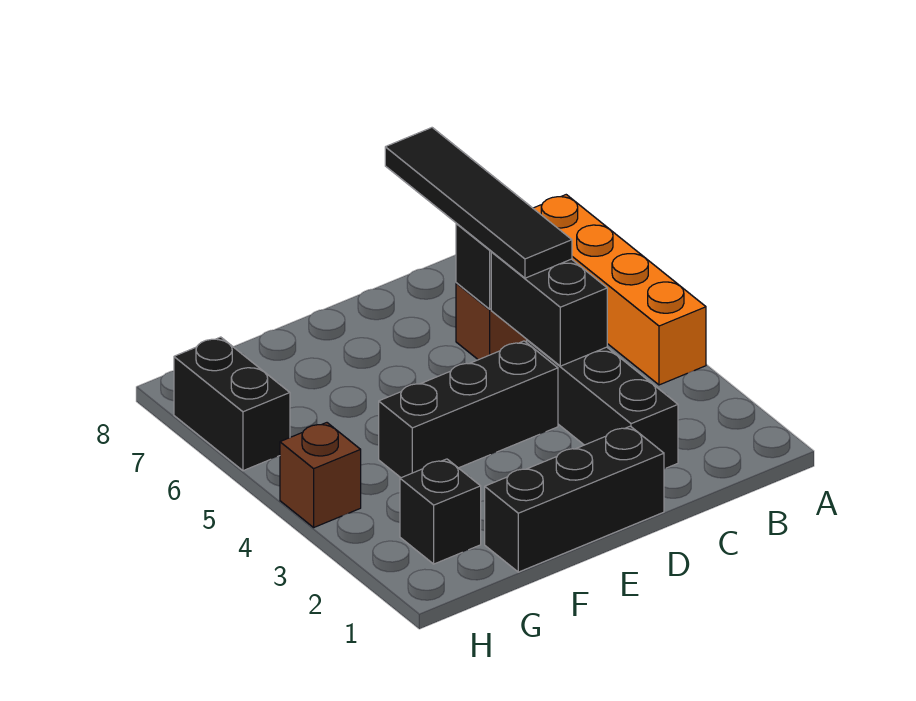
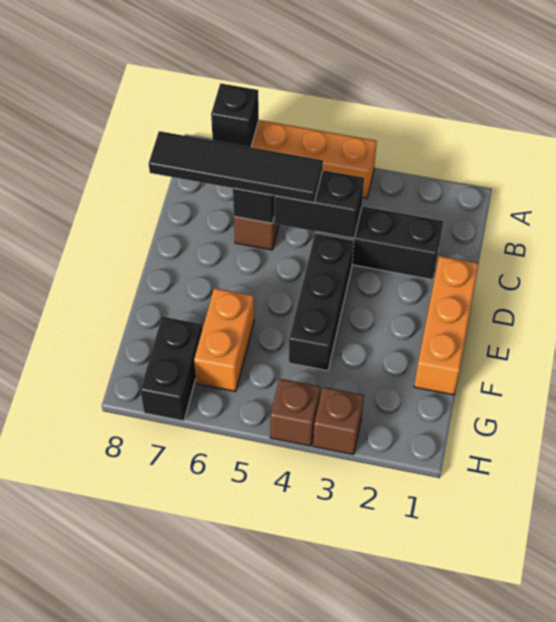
black brick D1:F1 level 1 -> orange brick D1:F1 level 1
none -> orange brick F6:G6 level 1
black brick G2 level 1 -> black brick A7 level 2
none -> brown brick H3 level 1
black brick H6:H7 level 1 -> black brick G7:H7 level 1

